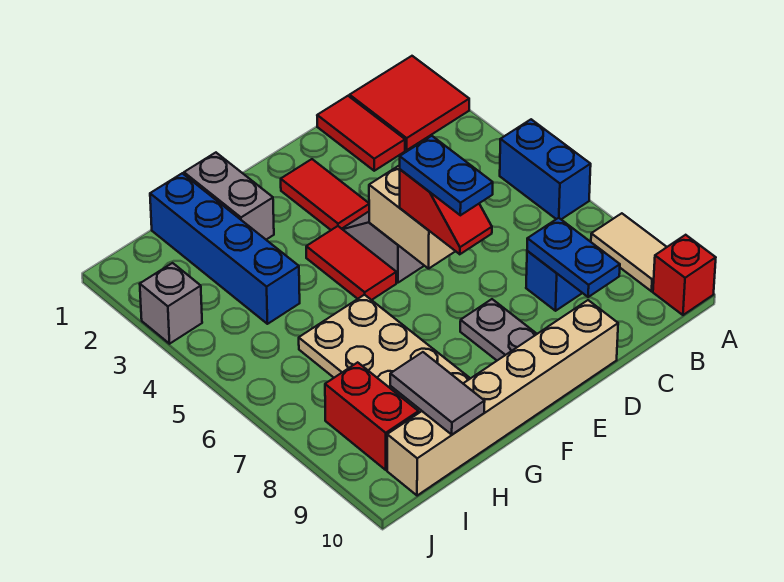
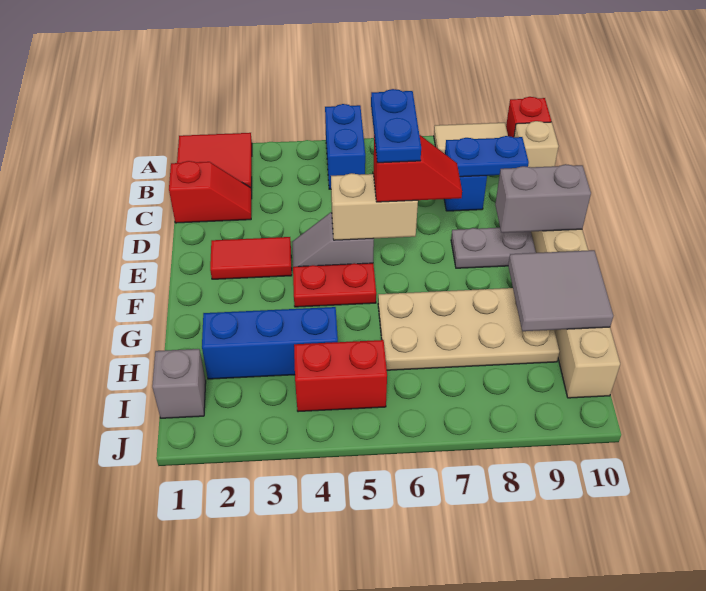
blue brick A5:A6 level 1 -> blue brick A5:B5 level 1
none -> tan brick B10 level 1
red tile C1:C2 level 1 -> red slope C1:C2 level 1 top 1
blue plate E6:E7 level 4 -> blue plate D6:E6 level 4
red tile F4:F5 level 1 -> red plate F4:F5 level 1
grey brick G1:G2 level 1 -> grey brick E9:E10 level 2
blue brick H1:H4 level 1 -> blue brick H2:H4 level 1
grey tile H9:H10 level 2 -> grey tile G9:H10 level 2
red brick I8:I9 level 1 -> red brick I4:I5 level 1
grey brick J3 level 1 -> grey brick I1 level 1

